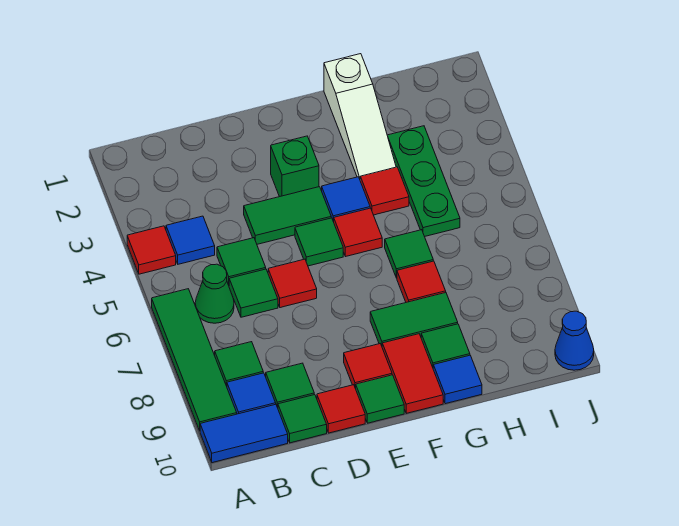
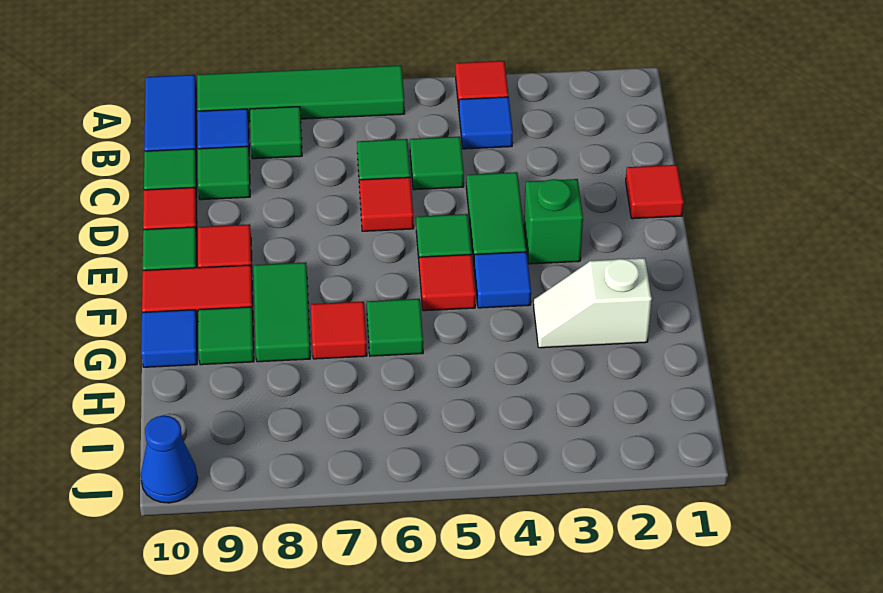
green cone B6 level 1 -> none
white slope G1:G3 level 1 top 1 -> white slope G2:G3 level 1 top 2
red tile G4 level 1 -> red tile D1 level 1
green plate H3:H5 level 1 -> none

